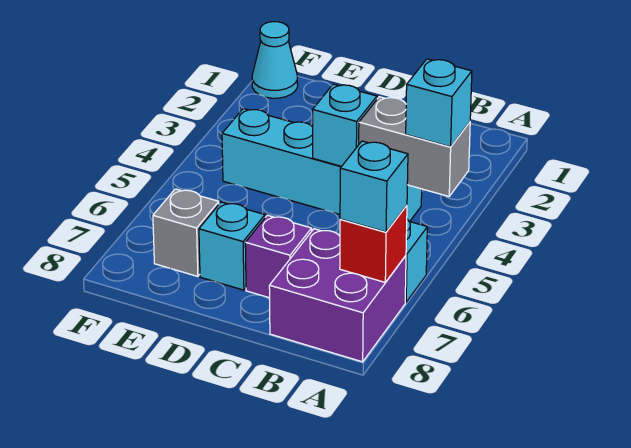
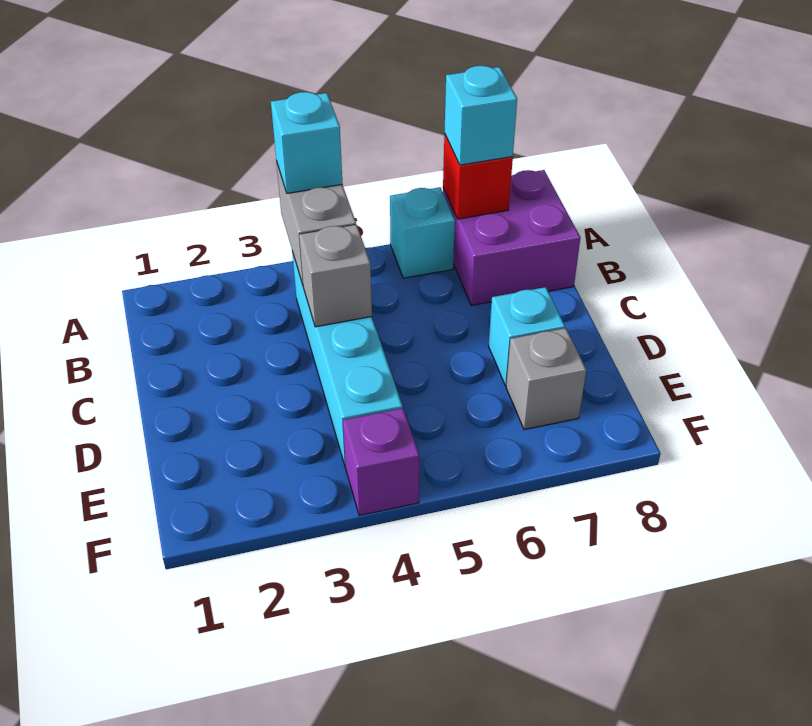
cyan brick C4 level 2 -> grey brick C4 level 2
purple brick C7 level 1 -> purple brick F4 level 1
cyan cone F1 level 1 -> none

